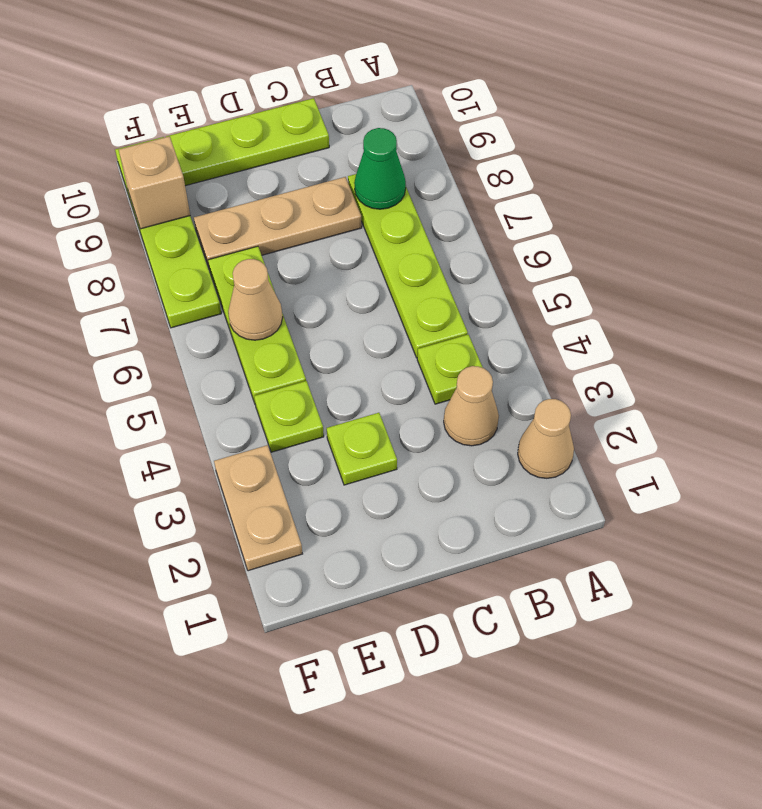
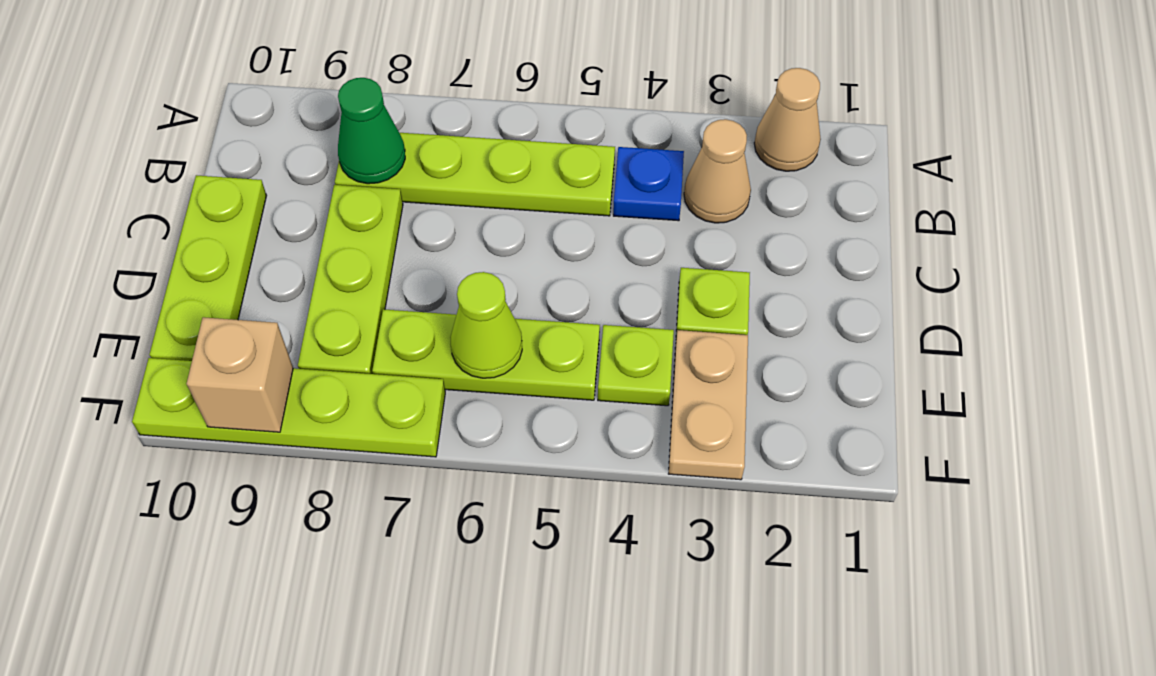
lime plate B4 level 1 -> blue plate B4 level 1
tan plate C8:E8 level 1 -> lime plate C8:E8 level 1
tan cone E6 level 2 -> lime cone E6 level 2
tan plate F2:F3 level 1 -> tan plate E3:F3 level 1

